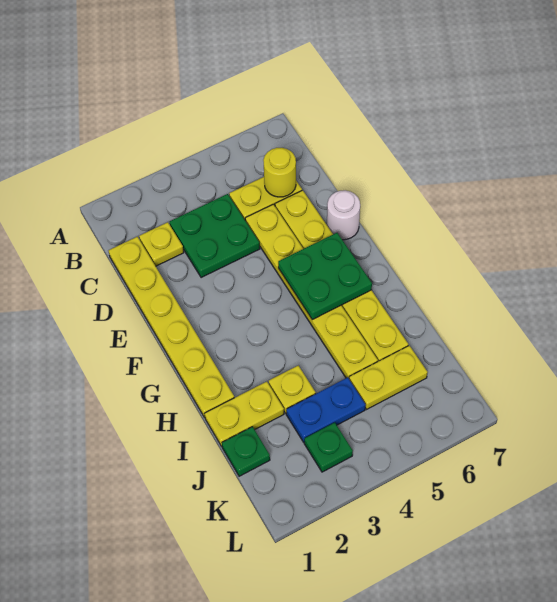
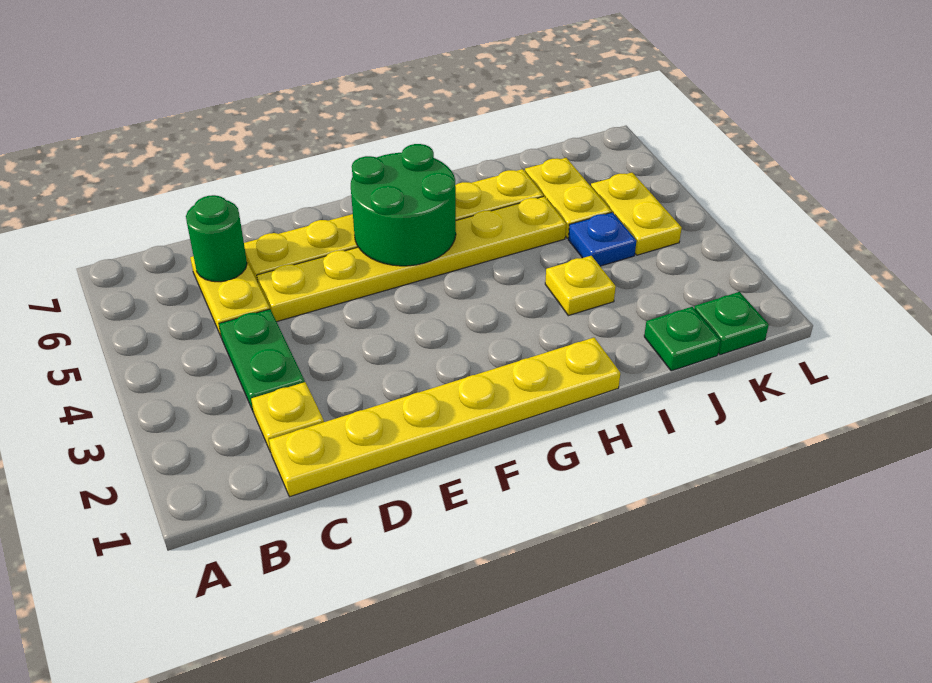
green plate C3:D4 level 1 -> green plate C3:C4 level 1
yellow round brick C6 level 2 -> green round brick C6 level 2
white round brick E7 level 1 -> none
green plate F5:G6 level 2 -> green round brick F5:G6 level 2
yellow plate I1:I2 level 1 -> yellow plate K4:K5 level 1
blue plate J3:J4 level 1 -> blue plate J4 level 1
green plate K3 level 1 -> green plate K1 level 1

